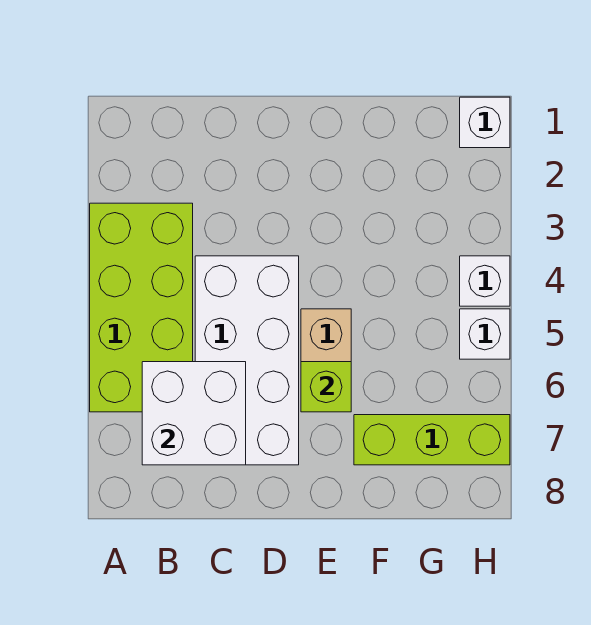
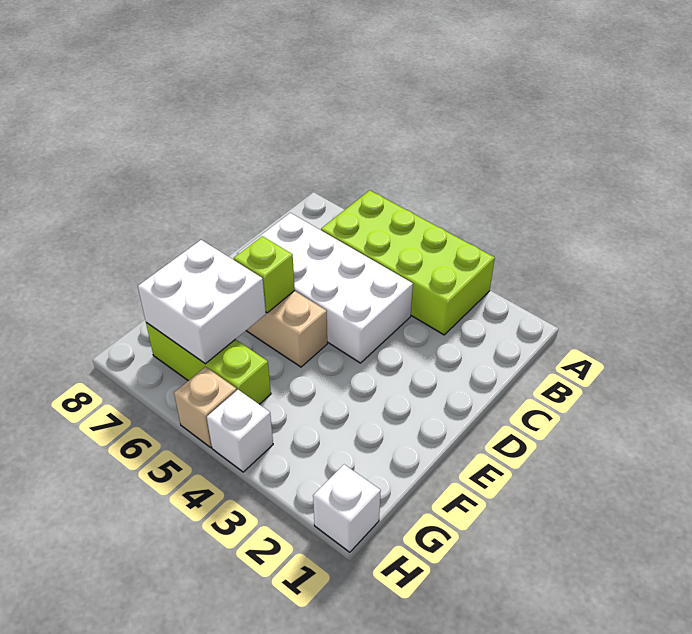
white brick B6:C7 level 2 -> white brick F6:G7 level 2
lime brick F7:H7 level 1 -> lime brick G5:G7 level 1
white brick H5 level 1 -> tan brick H5 level 1

